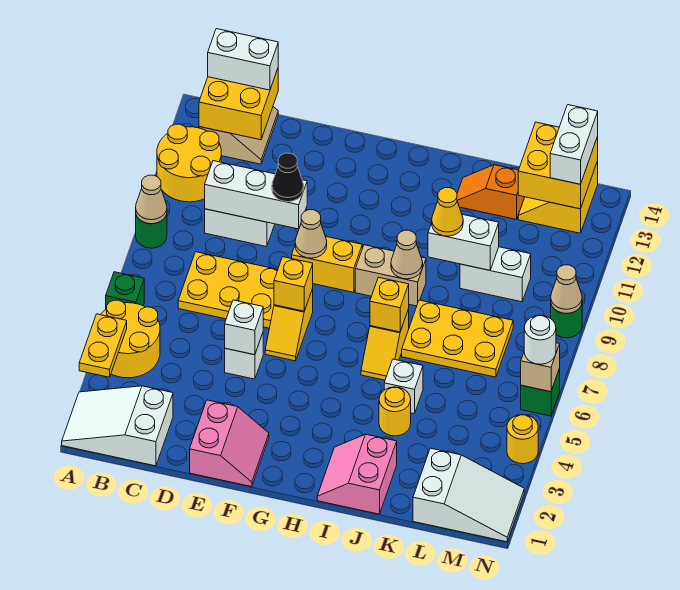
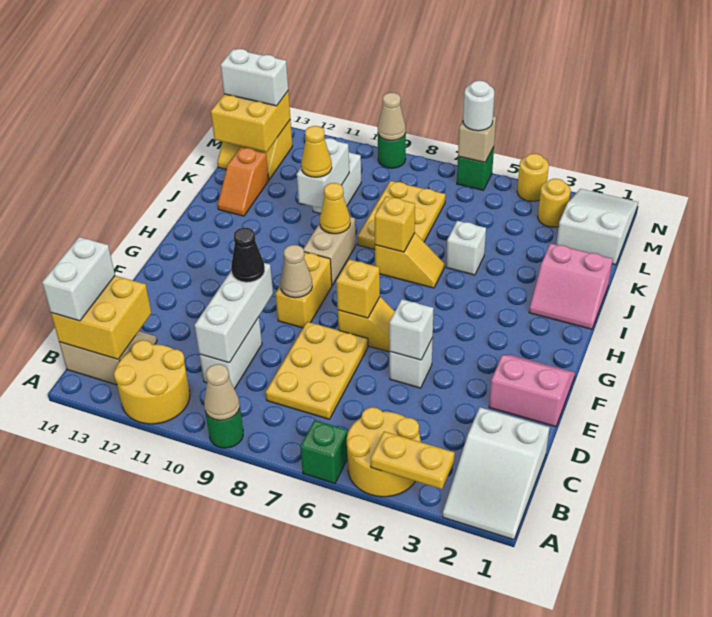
tan cone I9 level 2 -> yellow cone I9 level 2
yellow round brick J4 level 1 -> yellow round brick M3 level 1

